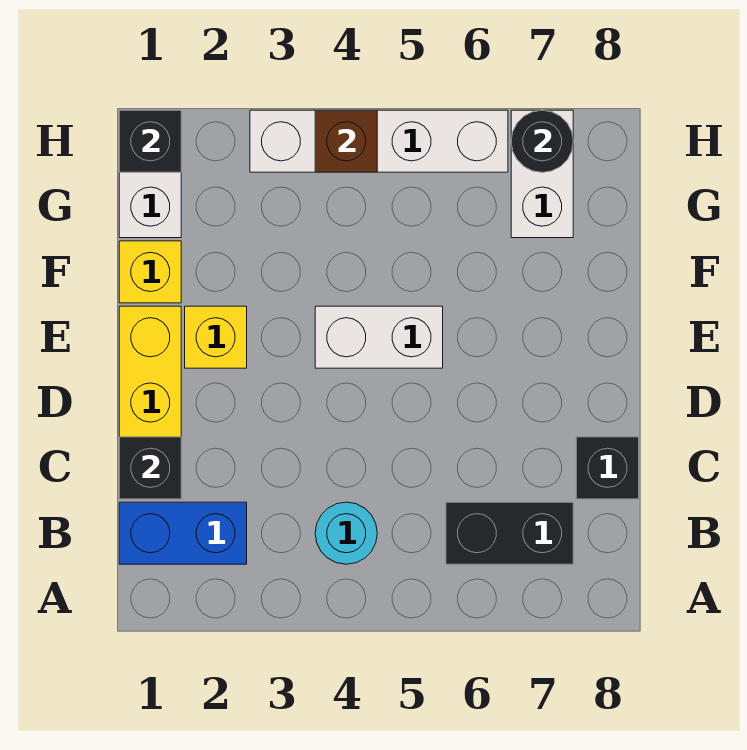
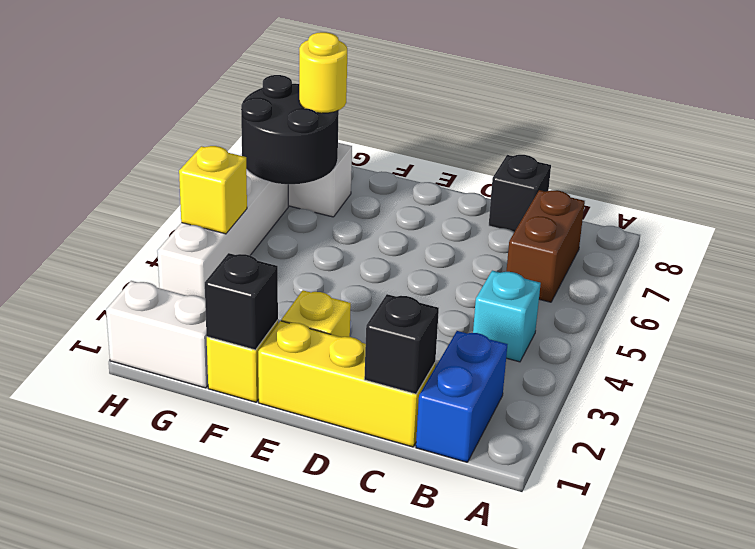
cyan round brick B4 level 1 -> cyan brick B4 level 1
black brick B6:B7 level 1 -> brown brick B6:B7 level 1
white brick E4:E5 level 1 -> none
none -> yellow round brick G7 level 3
black brick H1 level 2 -> black brick F1 level 2
brown brick H4 level 2 -> yellow brick H4 level 2
black round brick H7 level 2 -> black round brick G6:H7 level 2

